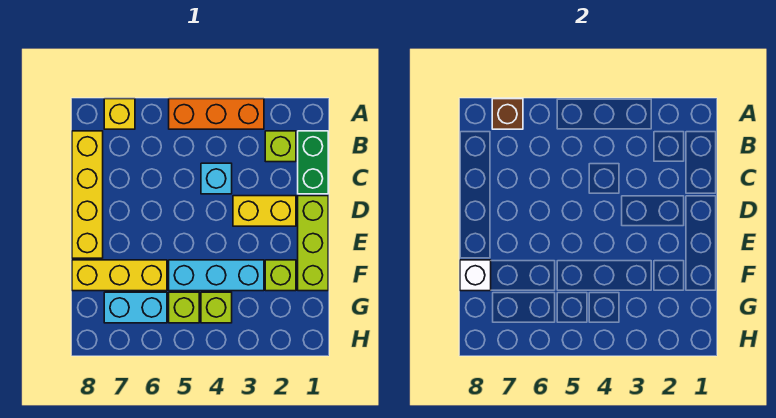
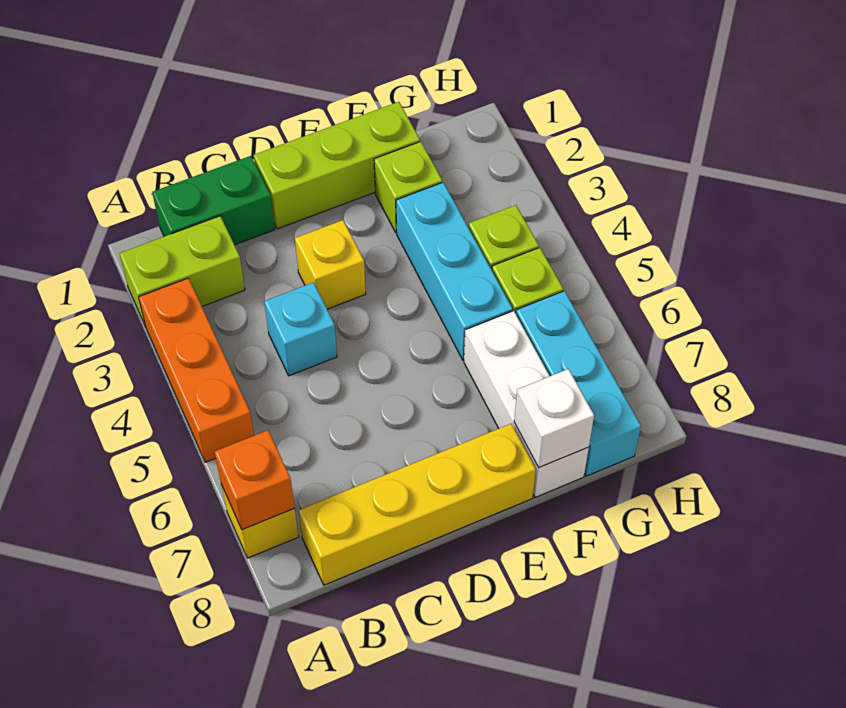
brown brick A7 level 2 -> orange brick A7 level 2
lime brick B2 level 1 -> lime brick A2:B2 level 1
yellow brick D2:D3 level 1 -> yellow brick D3 level 1
yellow brick F6:F8 level 1 -> white brick F6:F8 level 1
cyan brick G6:G7 level 1 -> cyan brick G6:G8 level 1

